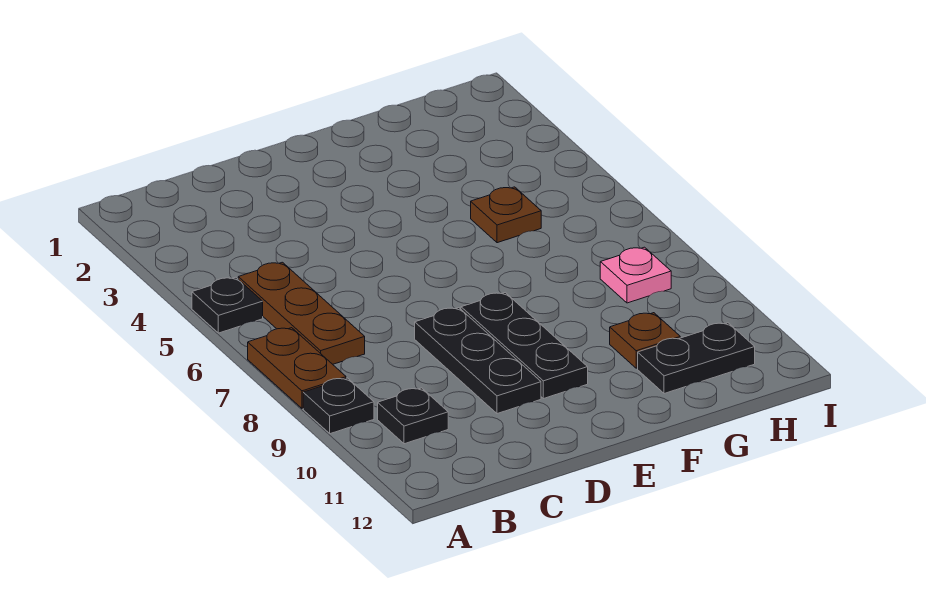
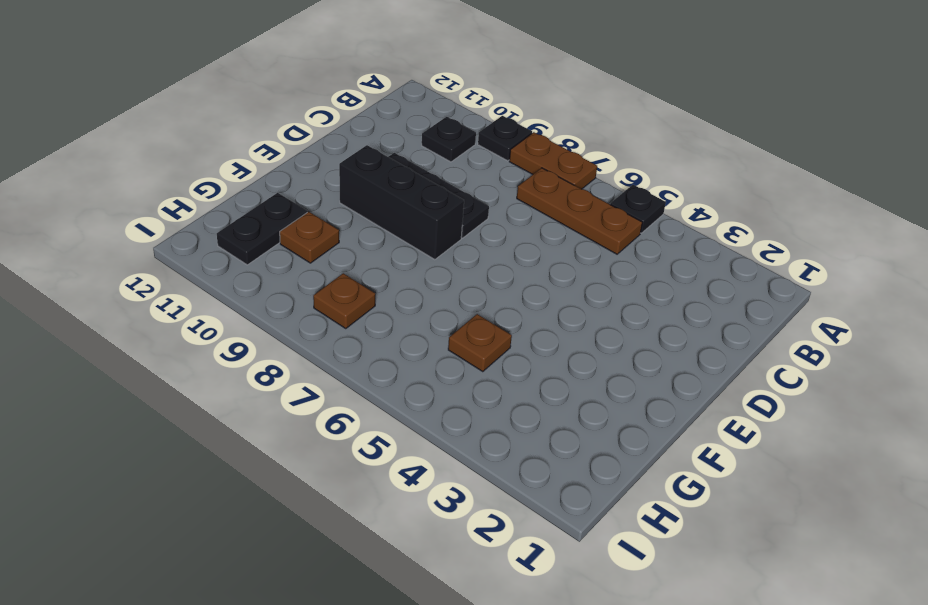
black plate E8:E10 level 1 -> black brick E8:E10 level 1
pink plate H8 level 1 -> brown plate H8 level 1

